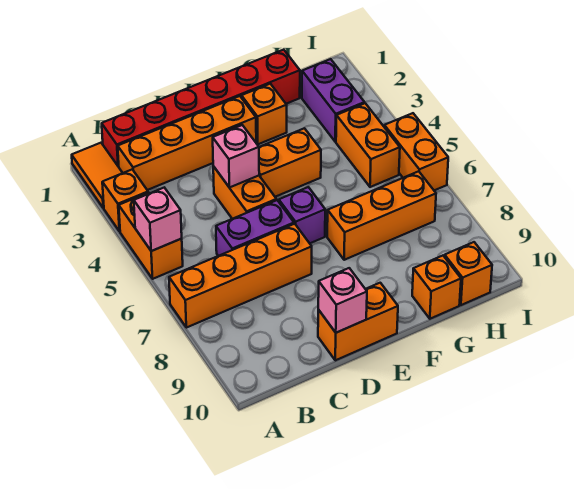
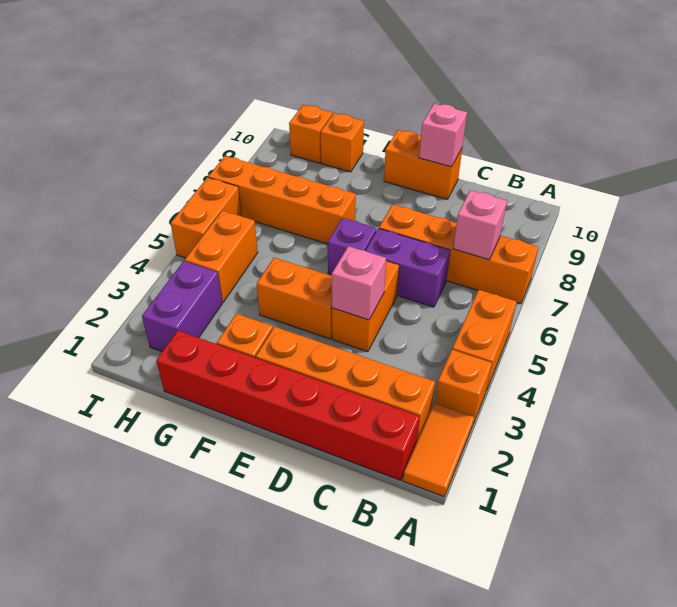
pink brick A5 level 2 -> pink brick B7 level 2
orange brick F7:H7 level 1 -> orange brick F7:I7 level 1

